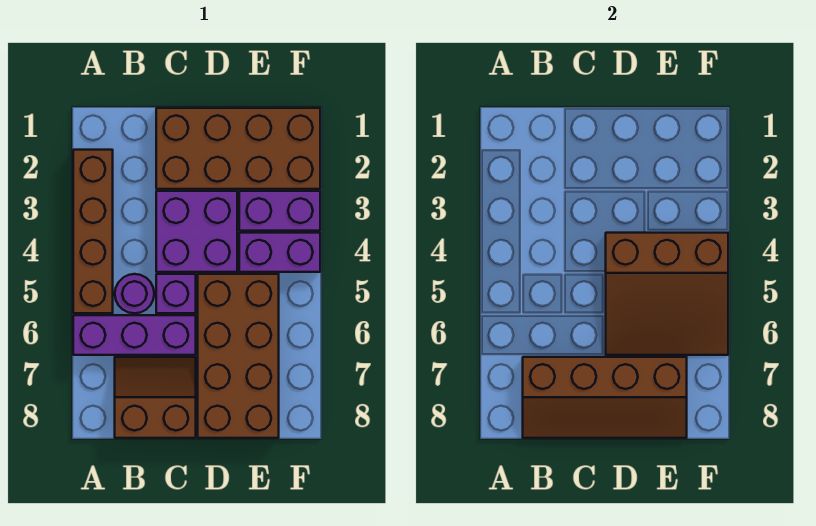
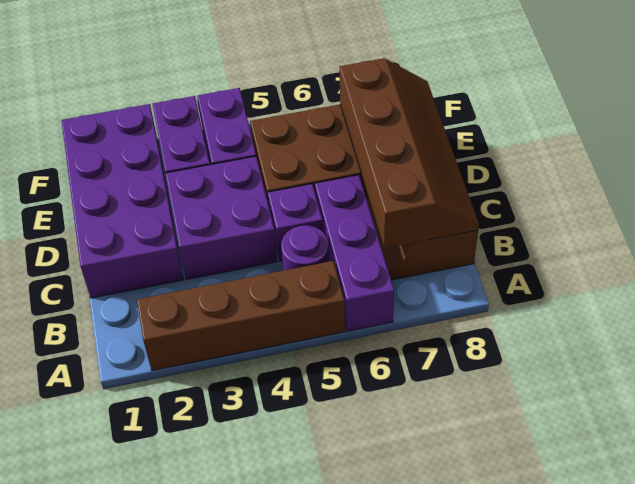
brown brick C1:F2 level 1 -> purple brick C1:F2 level 1
brown slope D4:F6 level 2 top 4 -> none

